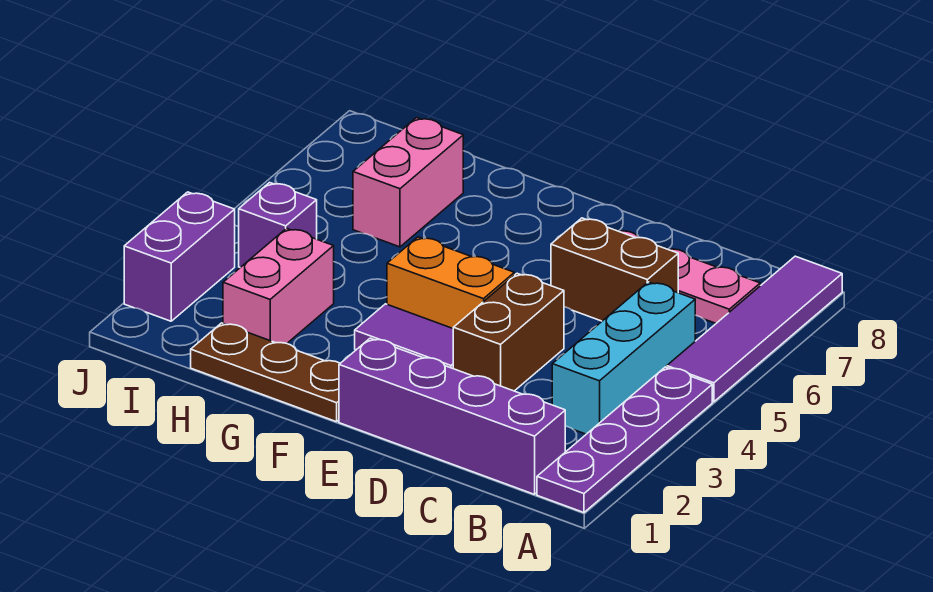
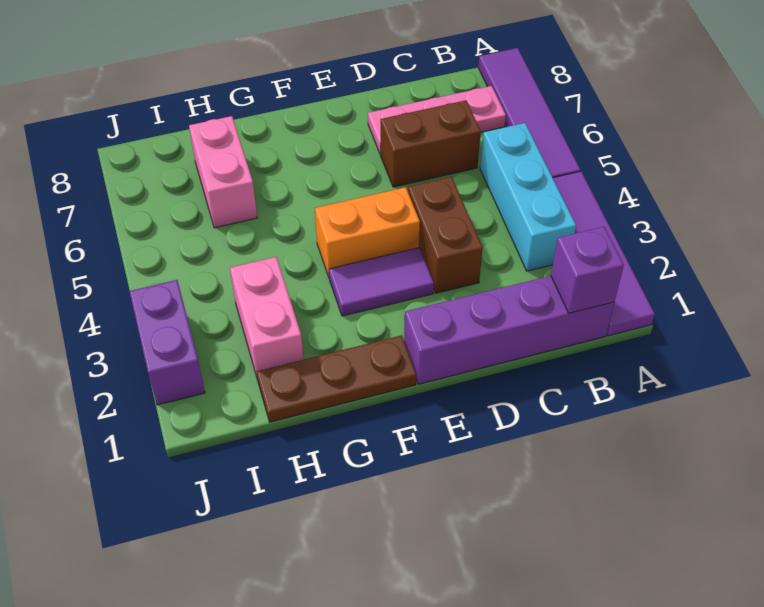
purple plate A1:A4 level 1 -> purple tile A1:A4 level 1
purple brick I4 level 1 -> purple brick B1 level 2

